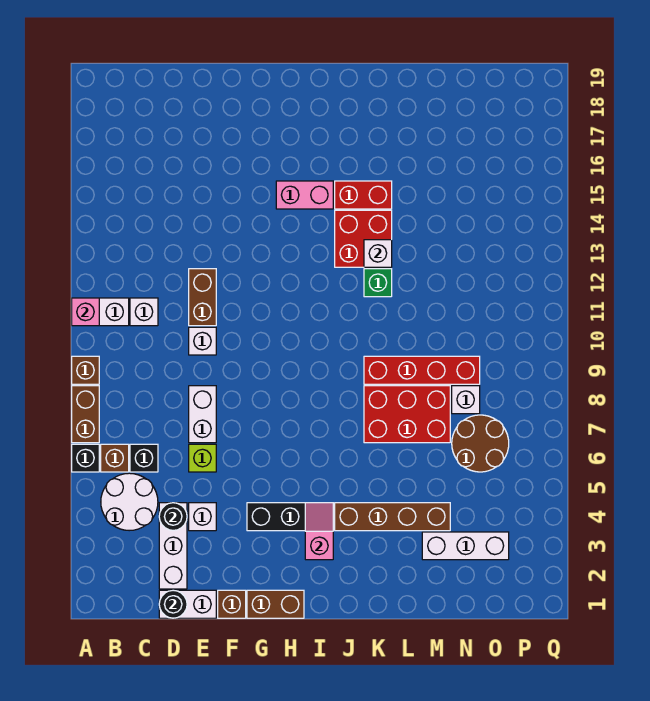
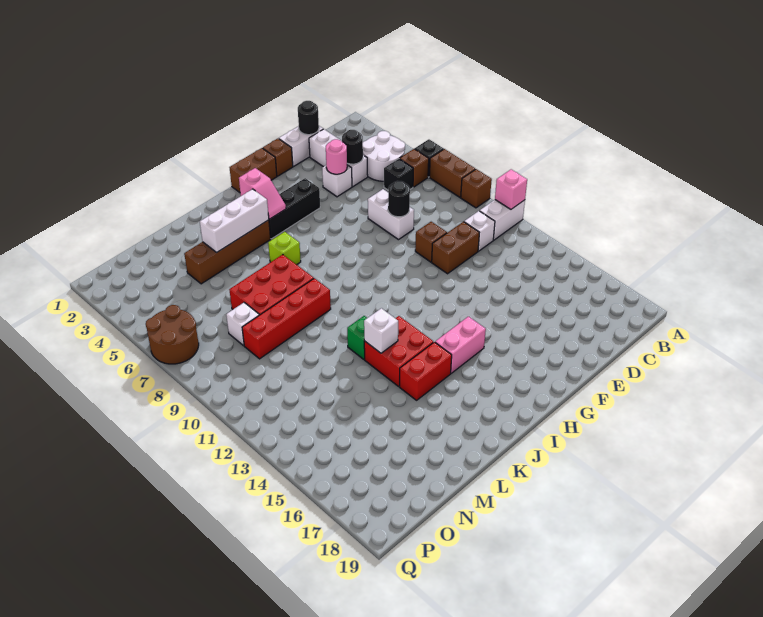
none -> pink round brick E4 level 2
lime brick E6 level 1 -> lime brick J6 level 1
none -> black round brick E8 level 2
white brick E10 level 1 -> brown brick E10 level 1
brown brick E11:E12 level 1 -> brown brick D11:E11 level 1
white brick M3:O3 level 1 -> white brick J4:L4 level 2
brown round brick N6:O7 level 1 -> brown round brick P6:Q7 level 1

